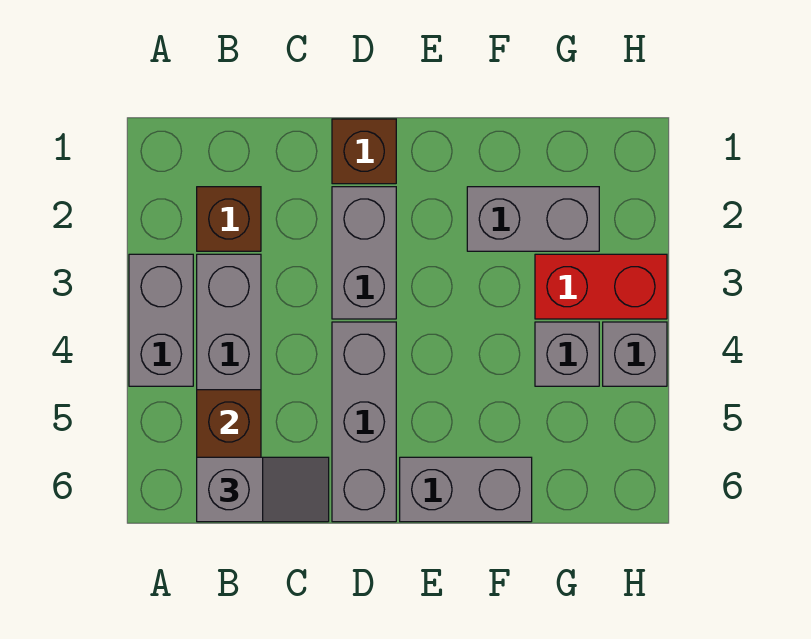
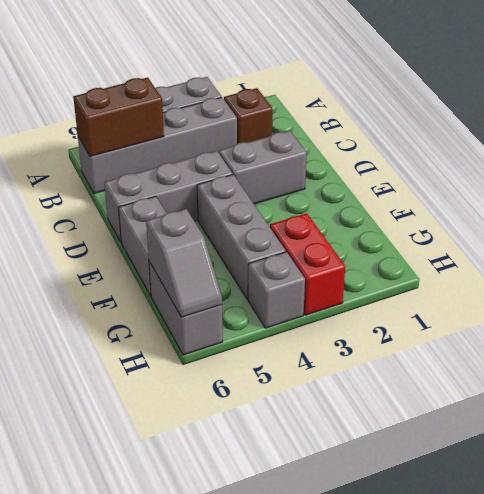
grey slope B6:C6 level 3 top B -> grey slope G6:H6 level 2 top G
brown brick D1 level 1 -> none
grey brick F2:G2 level 1 -> grey brick G6:H6 level 1
grey brick G4 level 1 -> grey brick E4:G4 level 1

